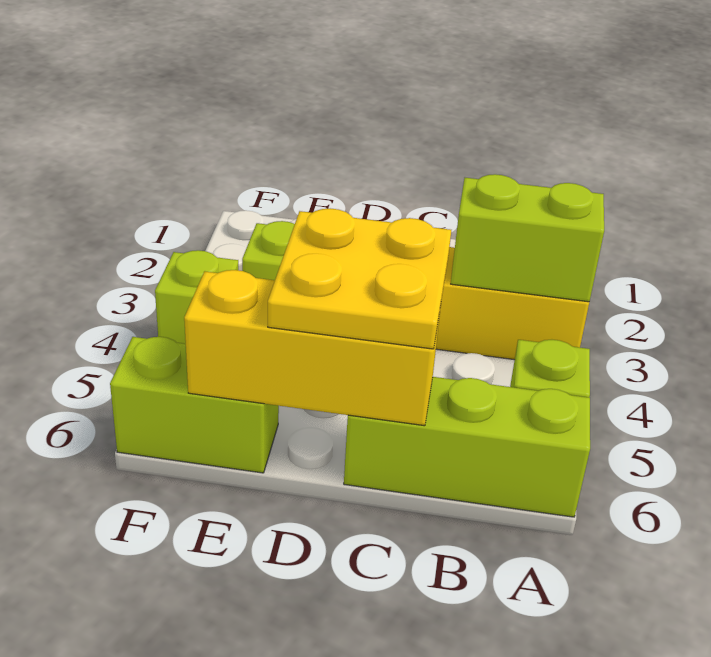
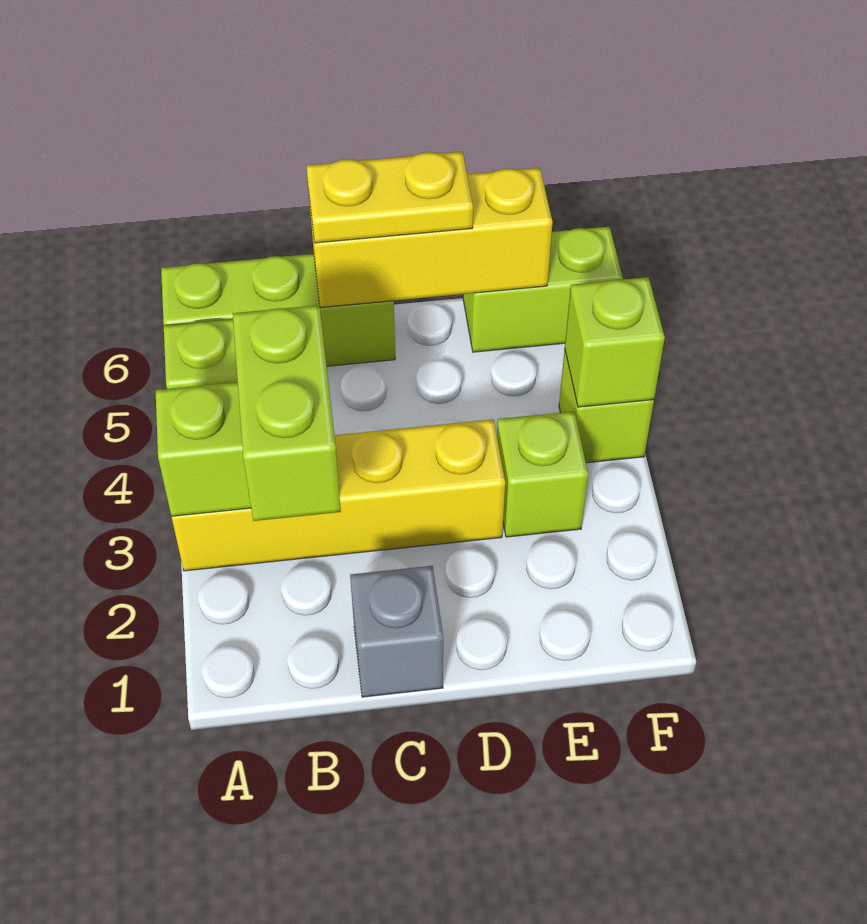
none -> lime brick B2:B3 level 3
none -> grey brick C1 level 1
yellow plate C5:D6 level 3 -> yellow plate C6:D6 level 3
none -> lime brick F4 level 2

